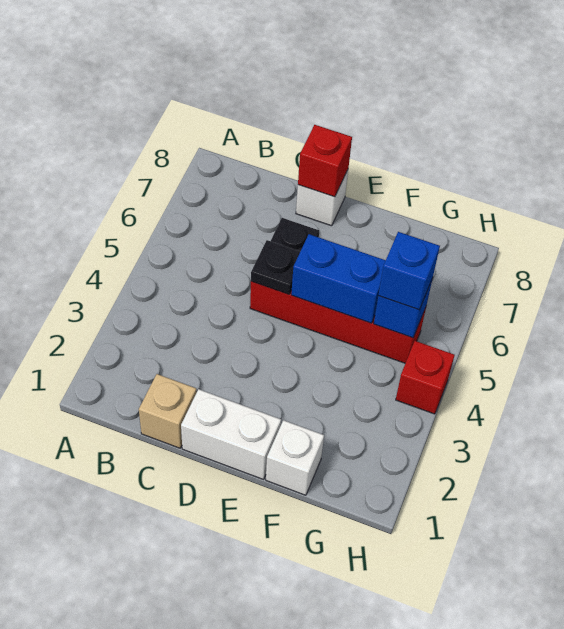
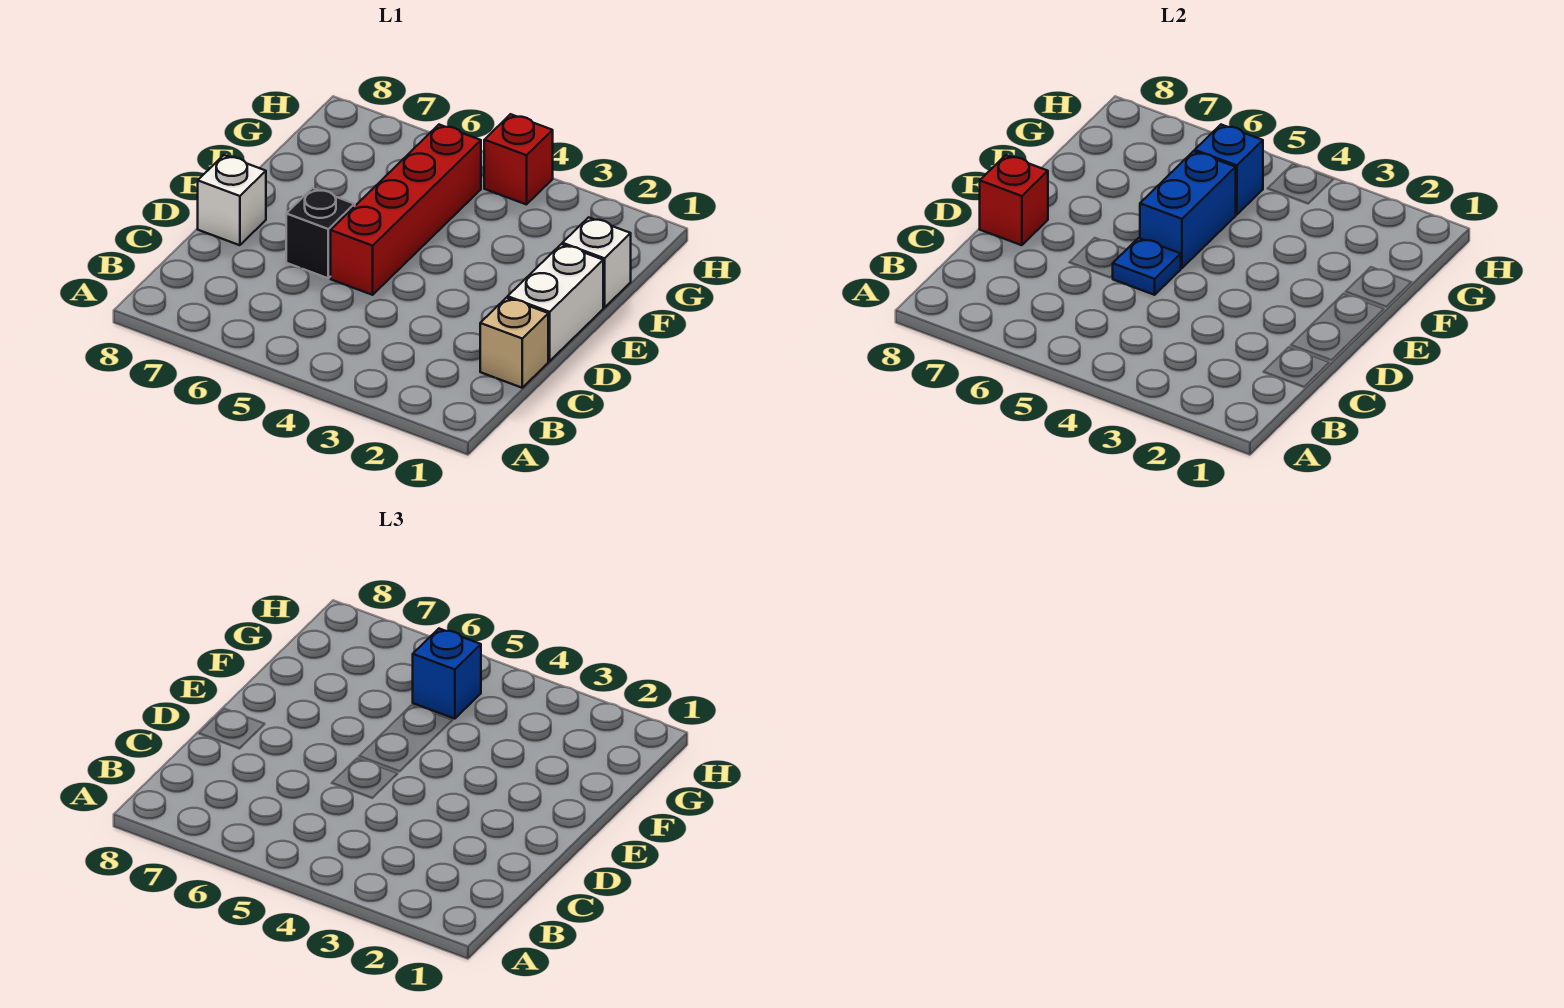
black plate D5 level 2 -> blue plate D5 level 2

